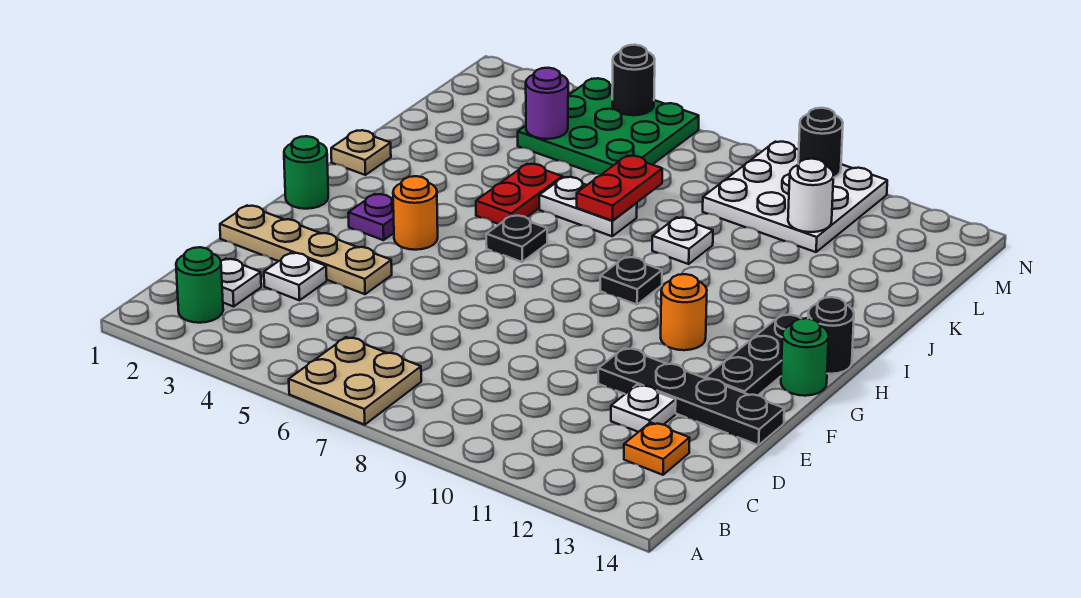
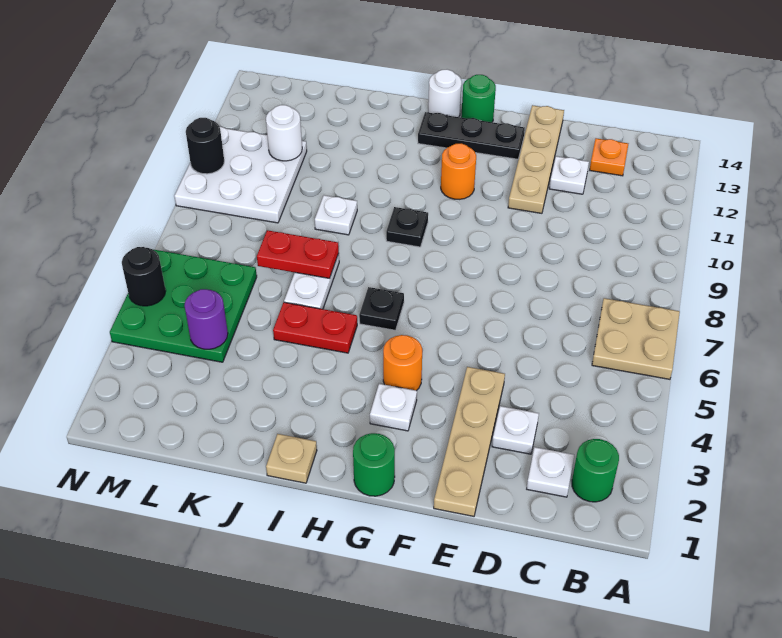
black plate E11:E14 level 1 -> tan plate E11:E14 level 1
purple plate G3 level 1 -> white plate G3 level 1
black round brick H14 level 1 -> white round brick H14 level 1

